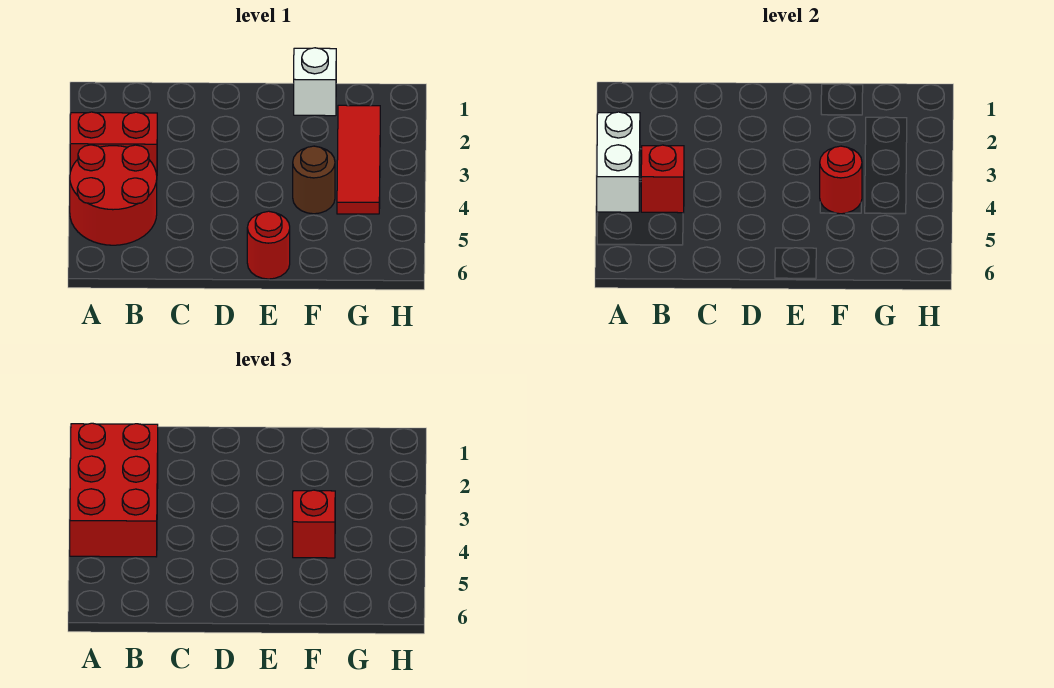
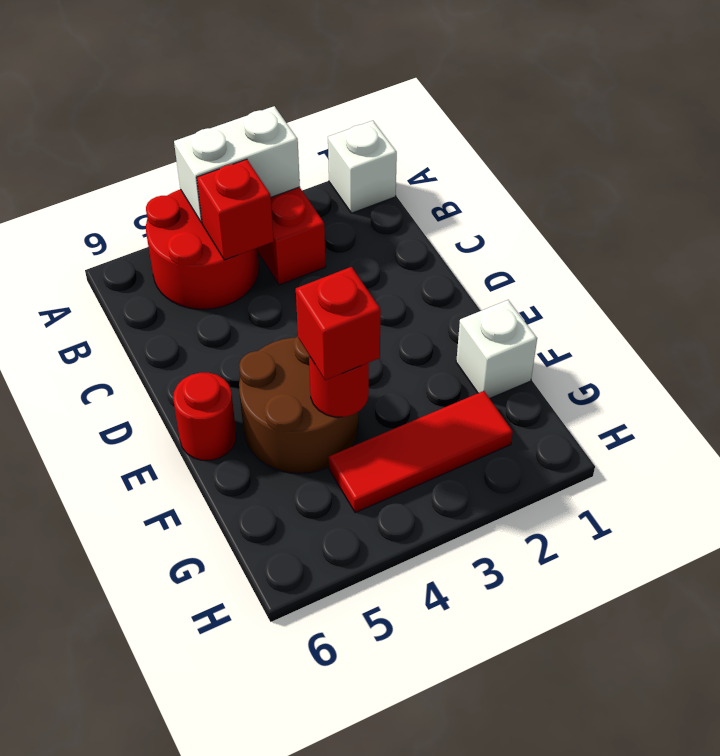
none -> white brick A1 level 1
red brick A2:B4 level 3 -> none
brown round brick F4 level 1 -> brown round brick E4:F5 level 1

